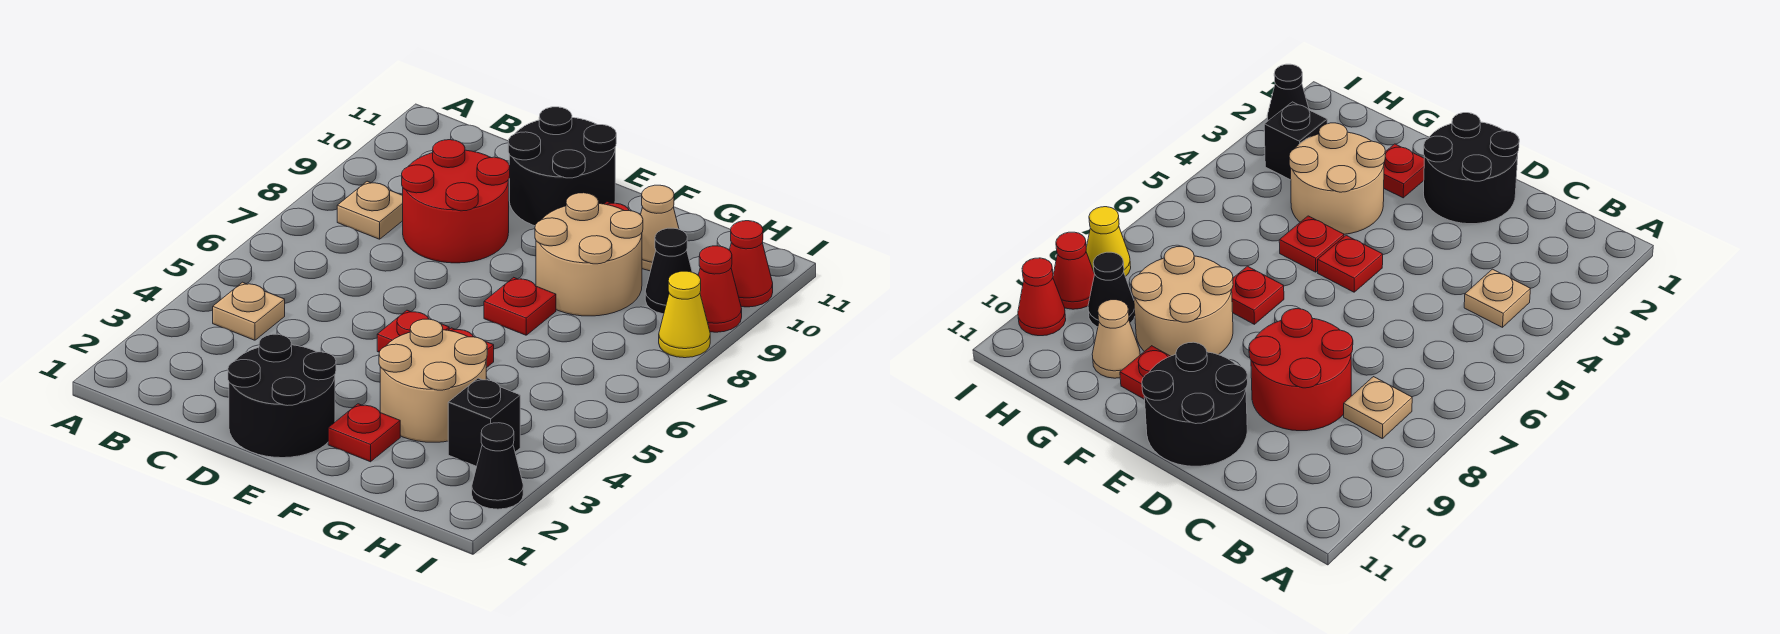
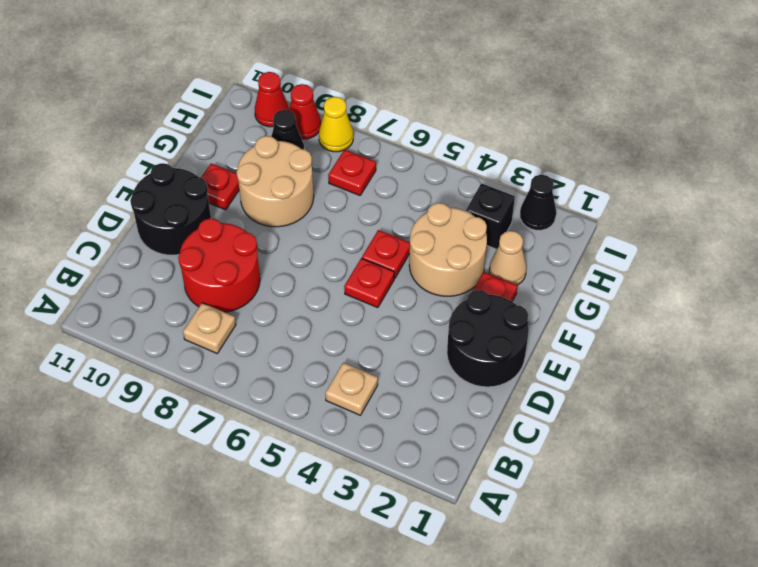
red plate F7 level 1 -> red plate H7 level 1
tan cone G10 level 1 -> tan cone G2 level 1

